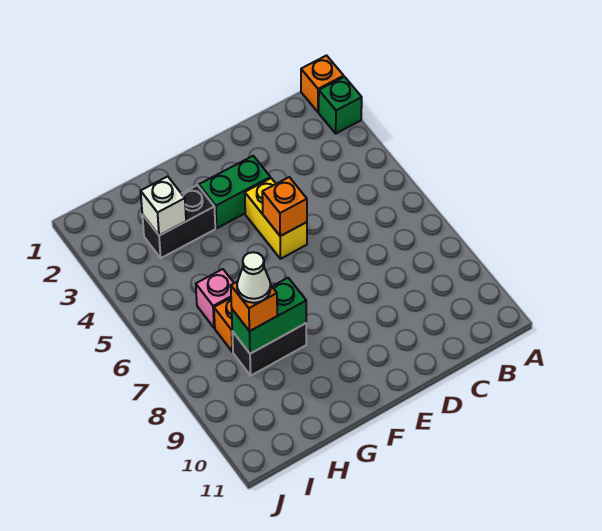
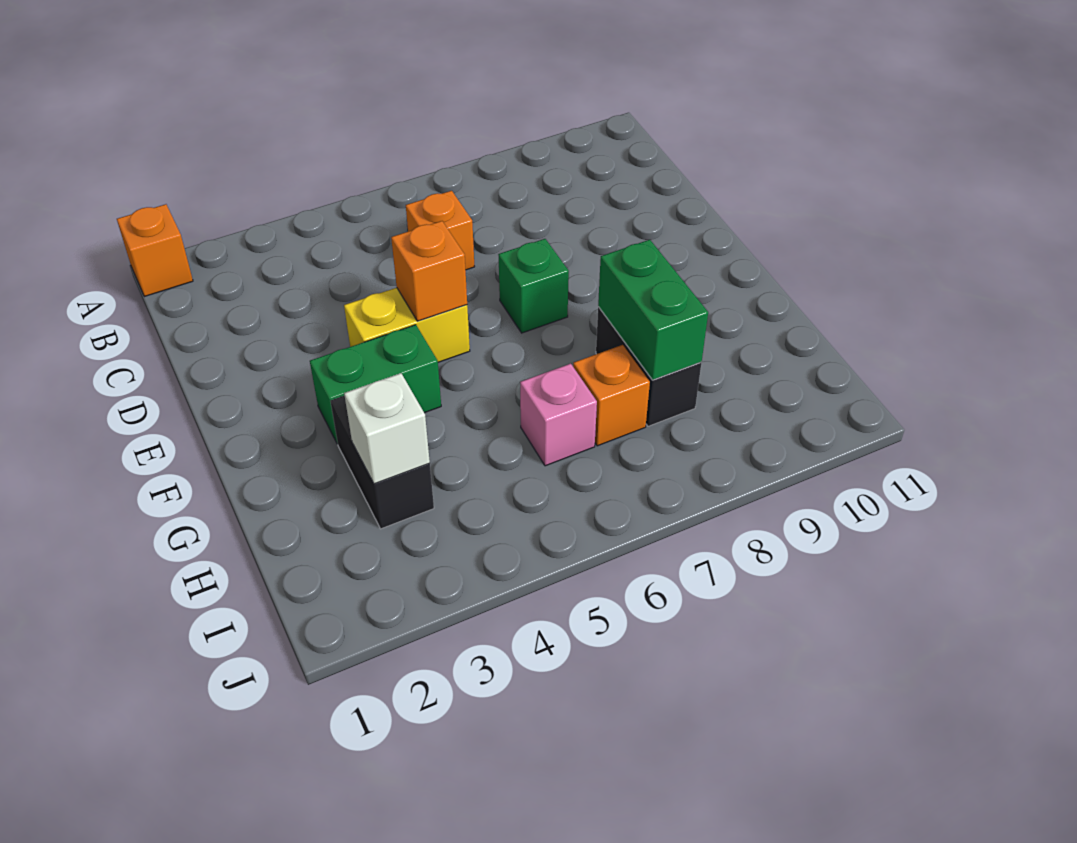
green brick A2 level 1 -> green brick E7 level 1
green brick E3:F3 level 1 -> green brick F3:F4 level 1
orange brick H8 level 3 -> orange brick C6 level 1
white cone H8 level 4 -> none

